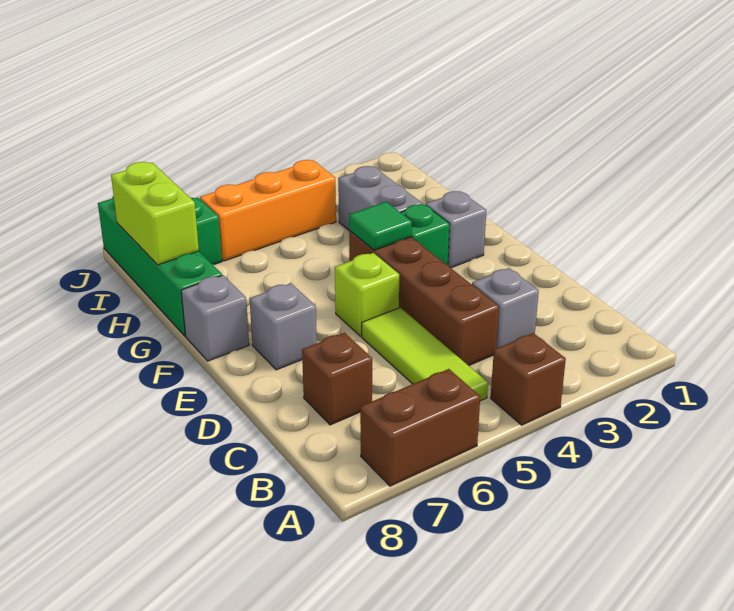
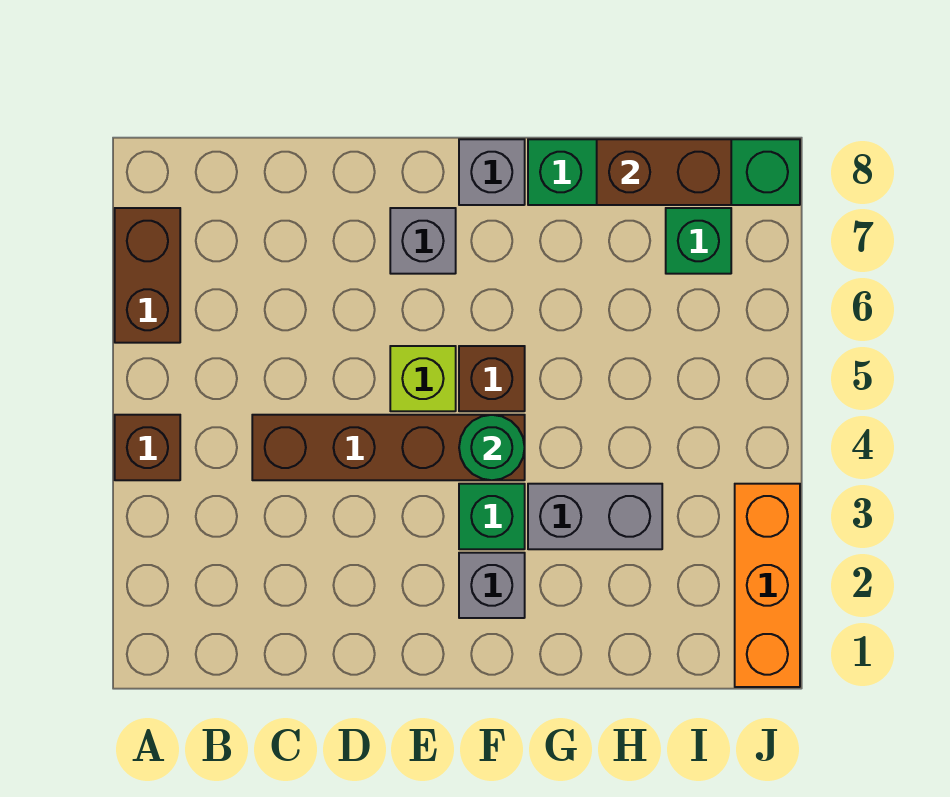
lime tile B5:D5 level 1 -> none
grey brick C3 level 1 -> none
brown brick C7 level 1 -> brown brick F5 level 1
green tile F4 level 2 -> green round brick F4 level 2
lime brick H8:I8 level 2 -> brown brick H8:I8 level 2
orange brick I4:I6 level 1 -> orange brick J1:J3 level 1

